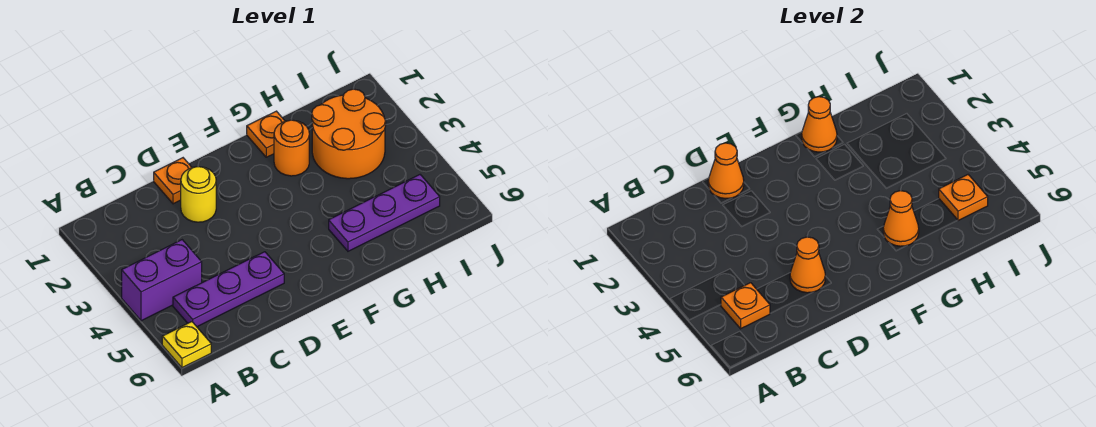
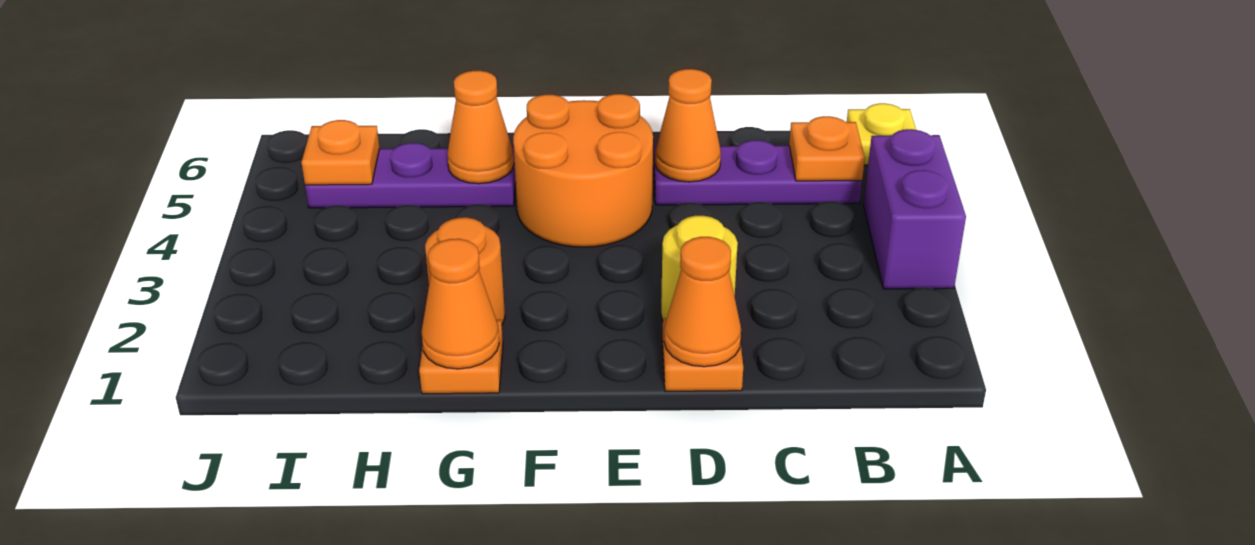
purple brick A4:B4 level 1 -> purple brick A3:A4 level 1
orange round brick H2:I3 level 1 -> orange round brick E4:F5 level 1

